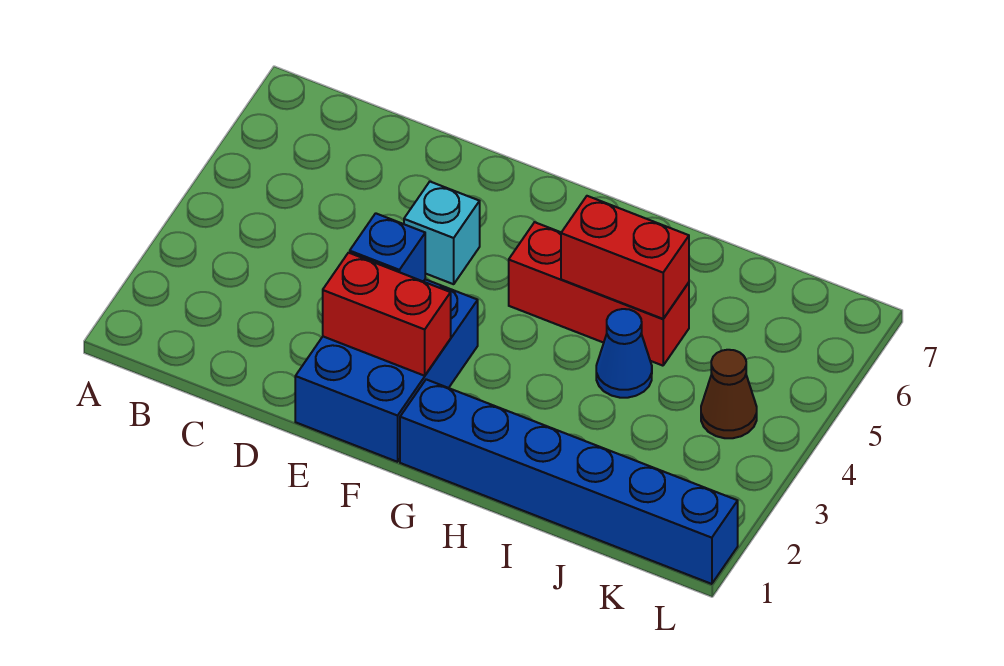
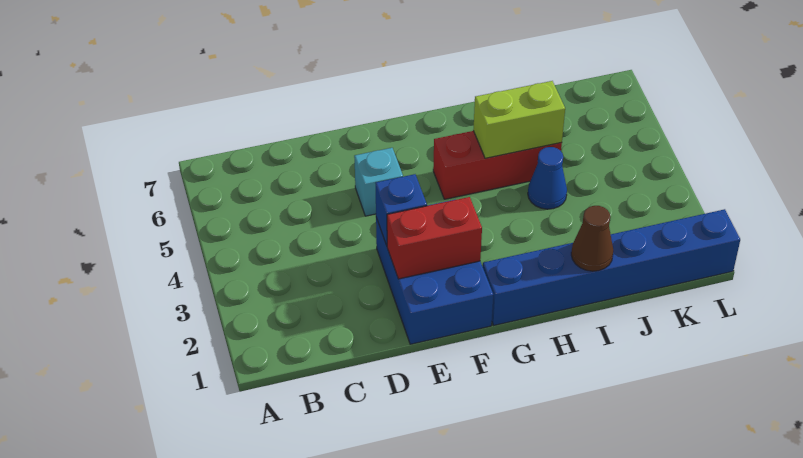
red brick H5:I5 level 2 -> lime brick H5:I5 level 2
brown cone K4 level 1 -> brown cone I1 level 2

